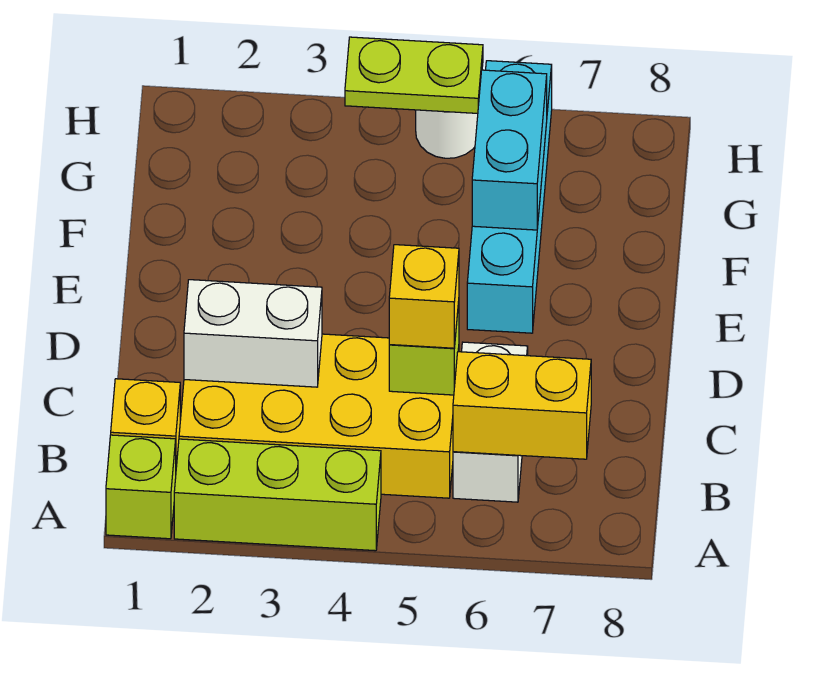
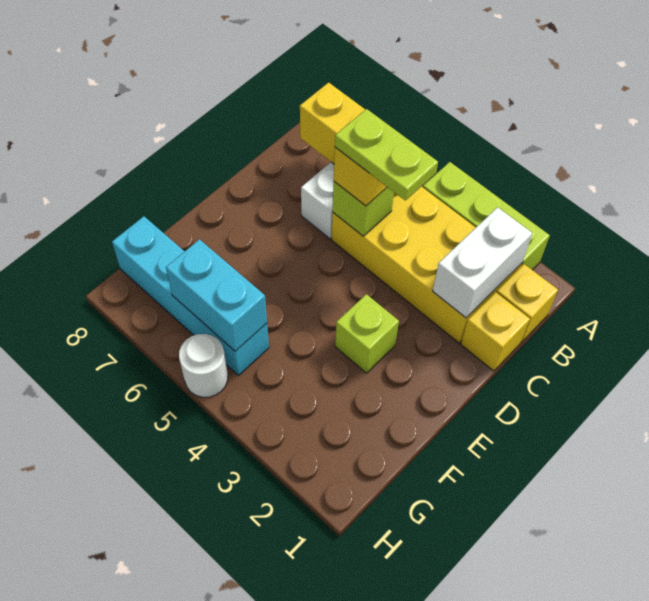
lime brick A1 level 1 -> lime brick E3 level 1
none -> yellow brick C1 level 1
white brick C2:C3 level 2 -> white brick B2:C2 level 2
cyan brick E6:H6 level 1 -> cyan brick G5:G8 level 1
cyan brick F6:G6 level 2 -> cyan brick G5:G6 level 2
lime plate H4:H5 level 2 -> lime plate C4:C5 level 4

